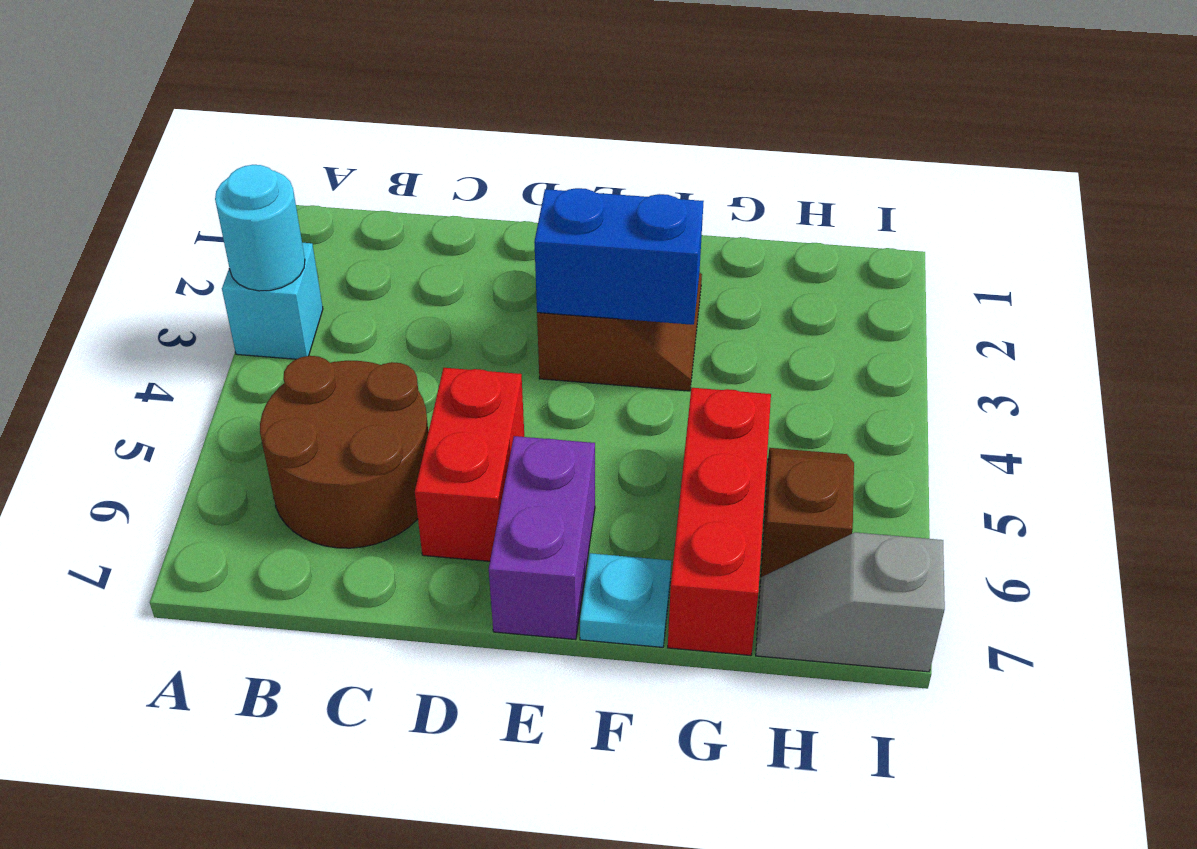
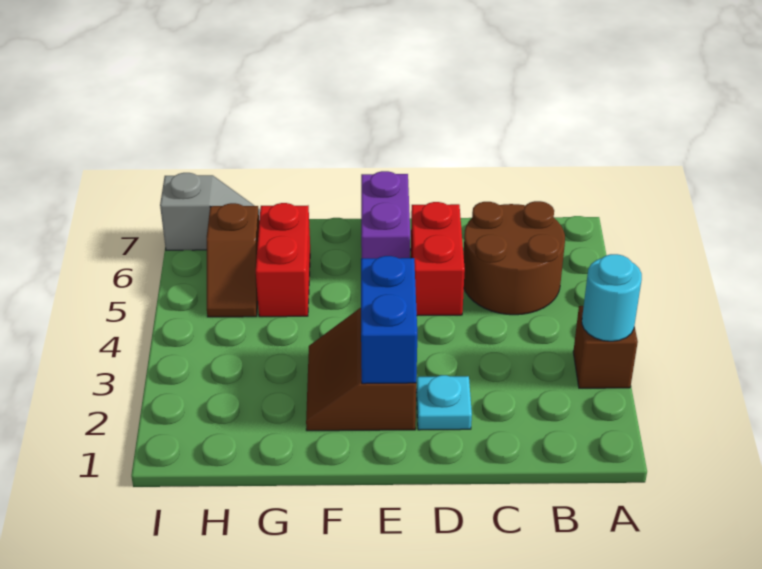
cyan brick A3 level 1 -> brown brick A3 level 1
blue brick E3:F3 level 2 -> blue brick E2:E3 level 2
cyan plate F7 level 1 -> cyan plate D2 level 1
red brick G5:G7 level 1 -> red brick G5:G6 level 1

